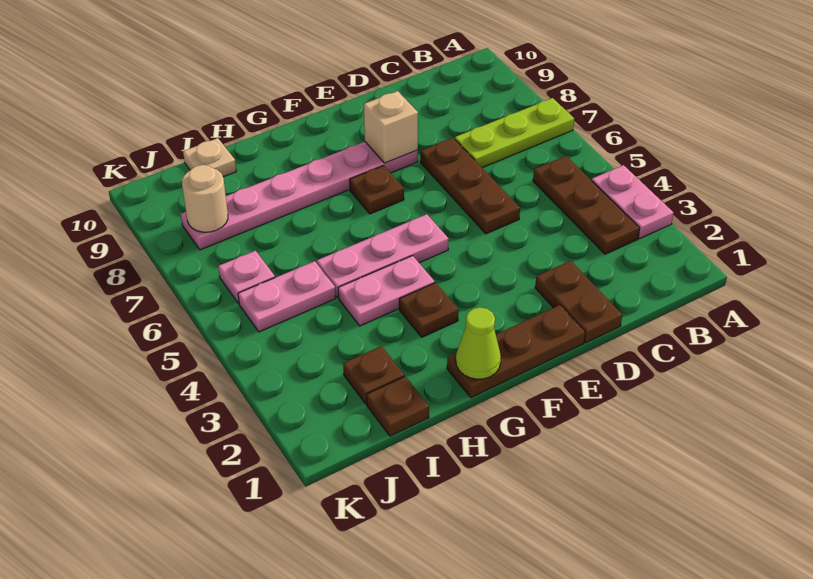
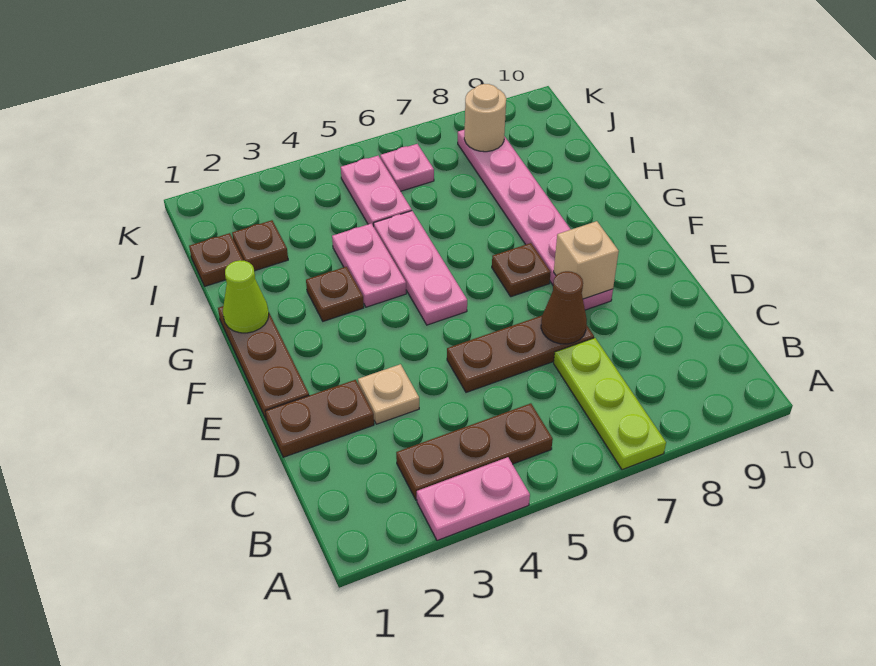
none -> brown cone D7 level 2
tan plate I10 level 1 -> tan plate D3 level 1

